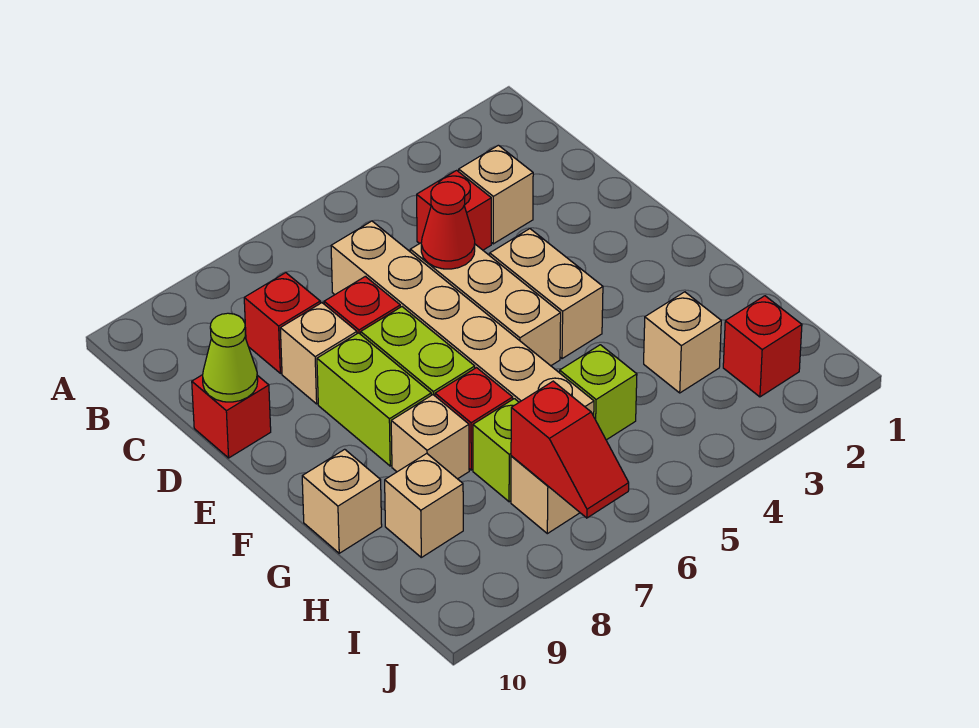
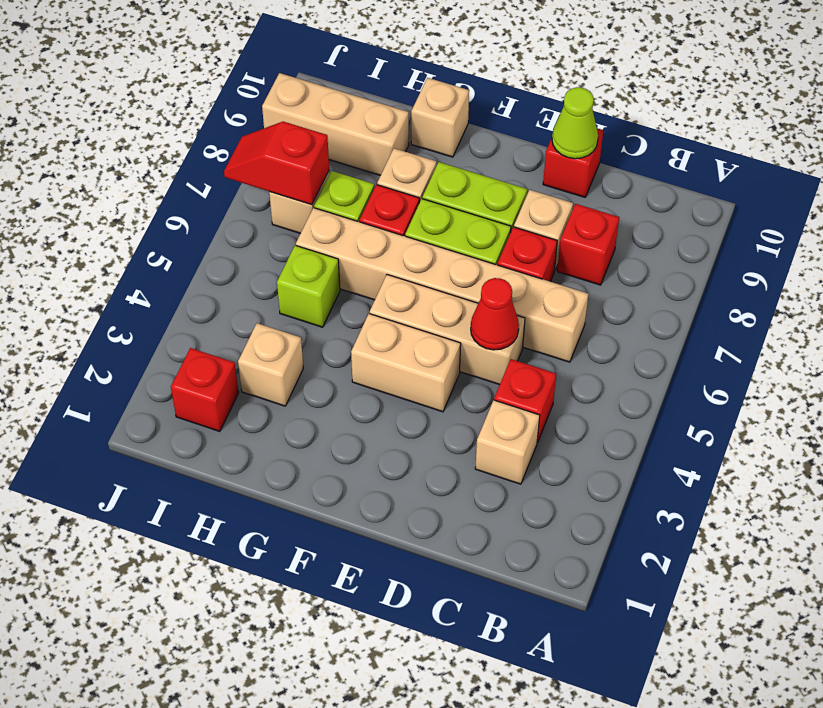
tan brick H9 level 1 -> tan brick H9:J9 level 1

